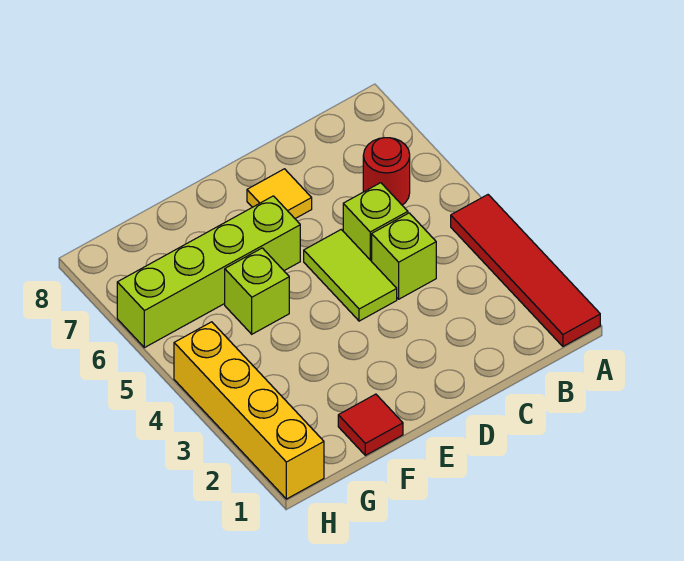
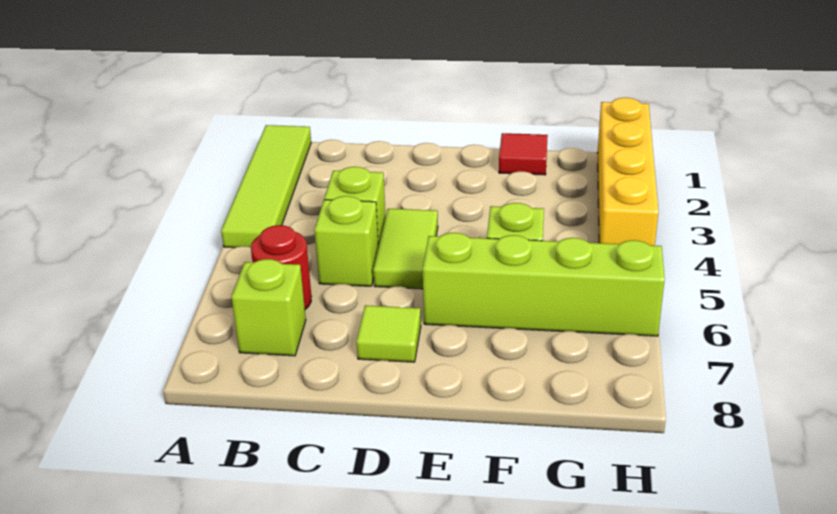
red tile A1:A4 level 1 -> lime tile A1:A4 level 1
none -> lime brick B7 level 1
yellow tile D7 level 1 -> lime tile D7 level 1

